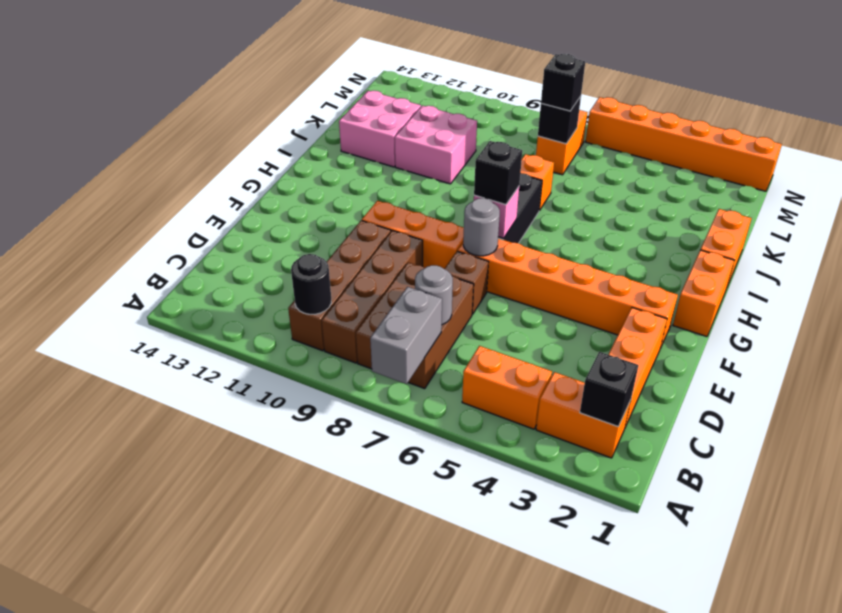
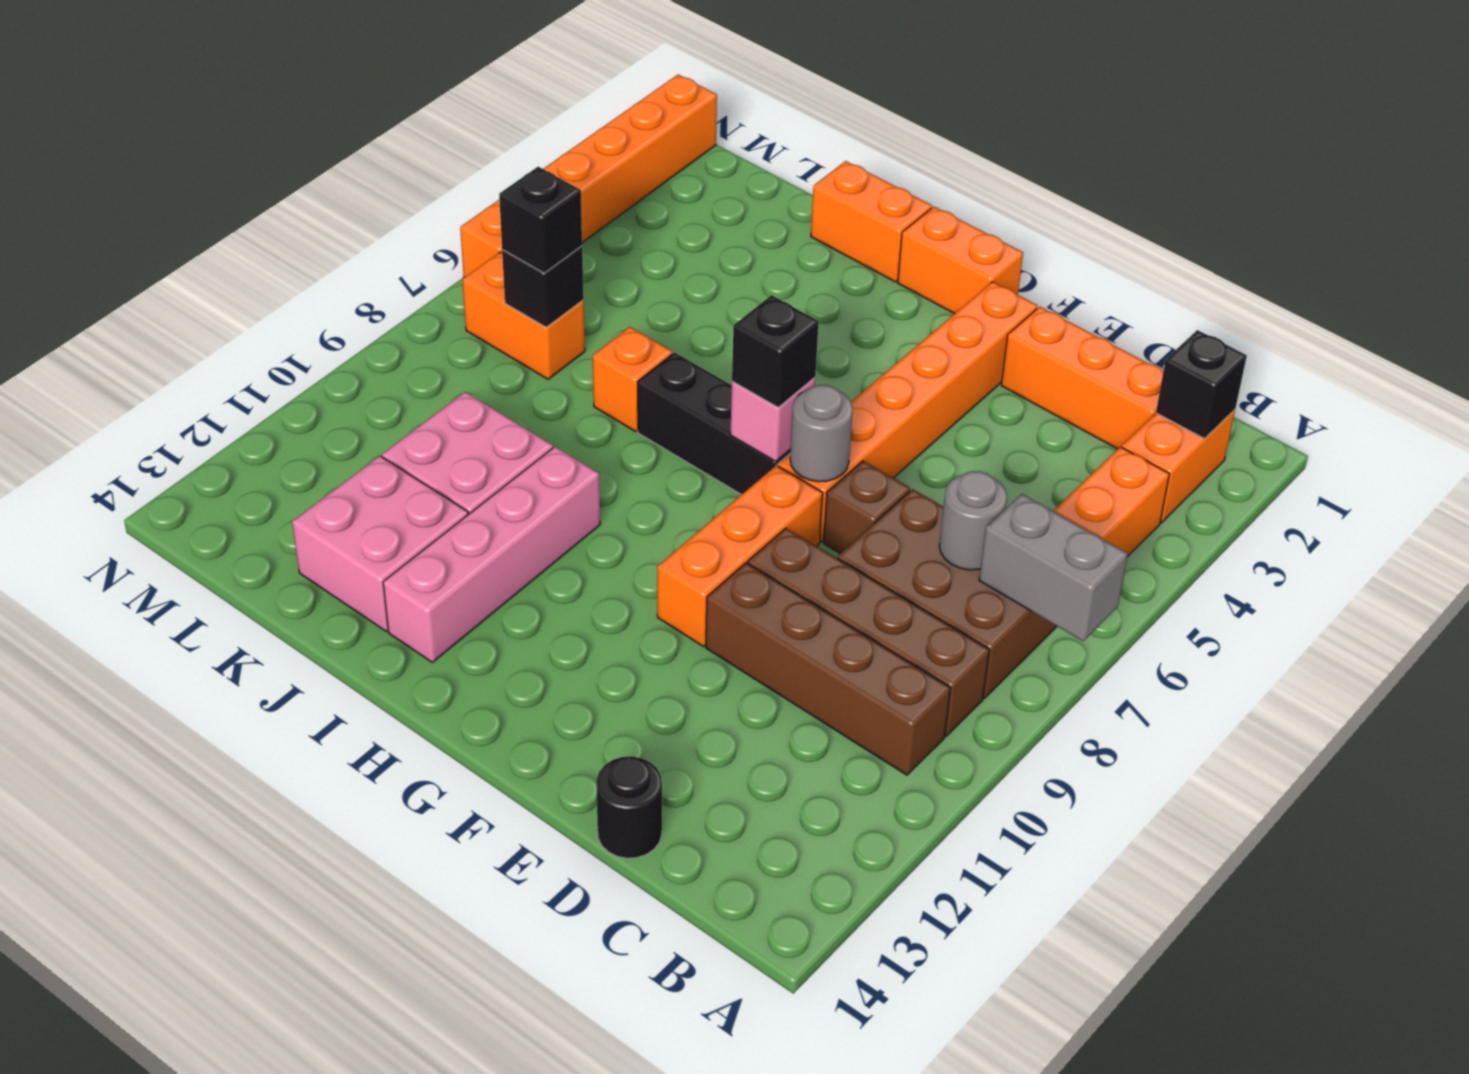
black round brick B10 level 2 -> black round brick D14 level 1
none -> pink brick I10:I13 level 1

